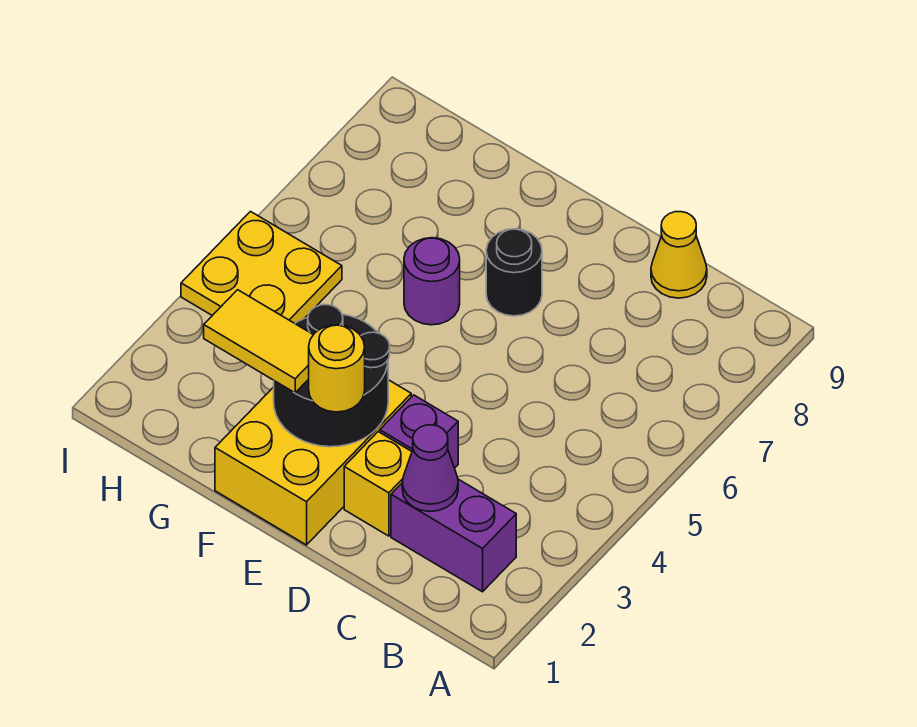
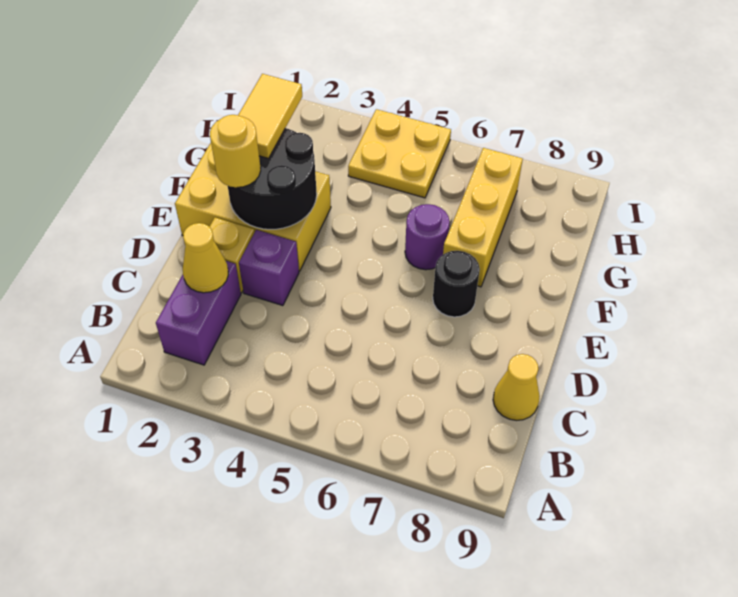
purple cone C2 level 2 -> yellow cone C2 level 2
none -> yellow brick F7:H7 level 1

